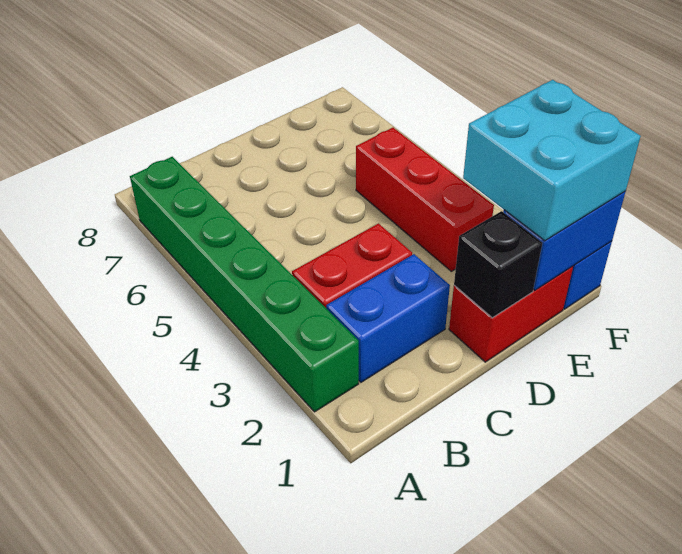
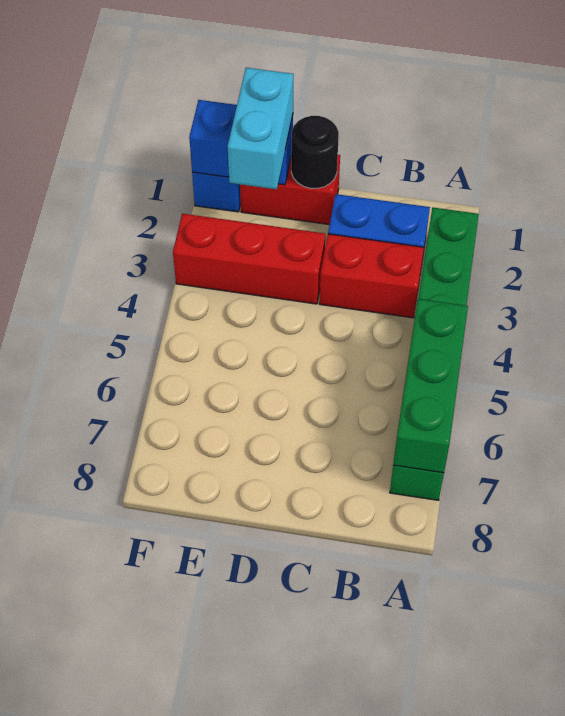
none -> green brick A5:A7 level 2
black brick D1 level 2 -> black round brick D1 level 2
cyan brick E1:F2 level 3 -> cyan brick E1:E2 level 3
red brick E3:E5 level 1 -> red brick D3:F3 level 1

